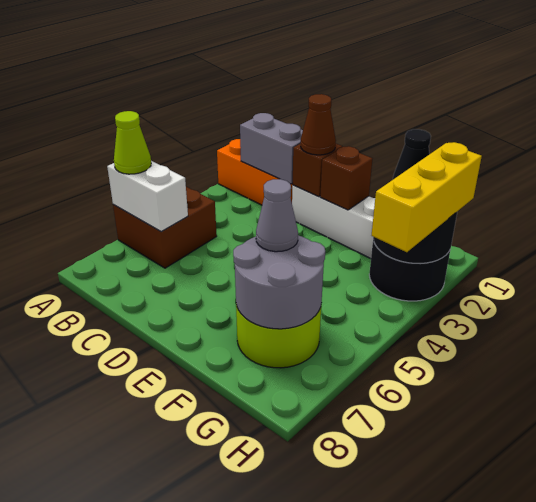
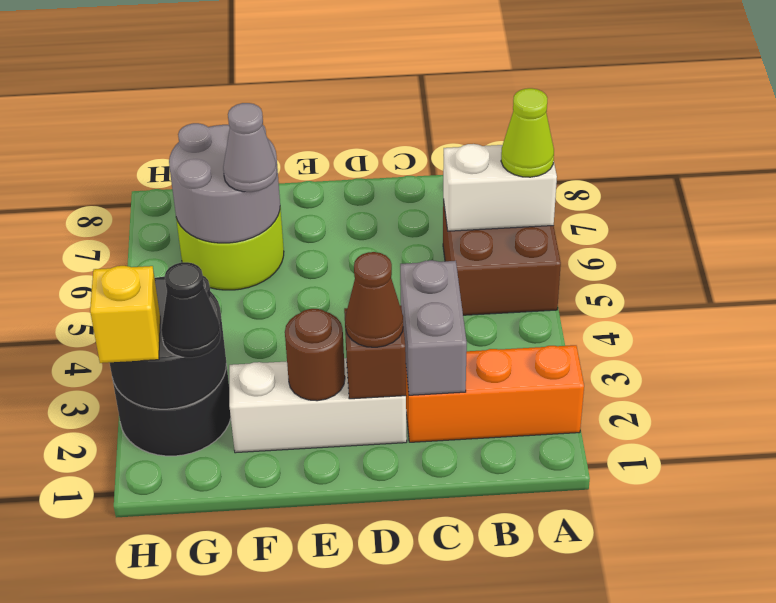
grey brick B2:C2 level 2 -> grey brick C2:C3 level 2
brown brick E2 level 2 -> brown round brick E2 level 2
yellow brick H2:H4 level 3 -> yellow brick H2 level 3

